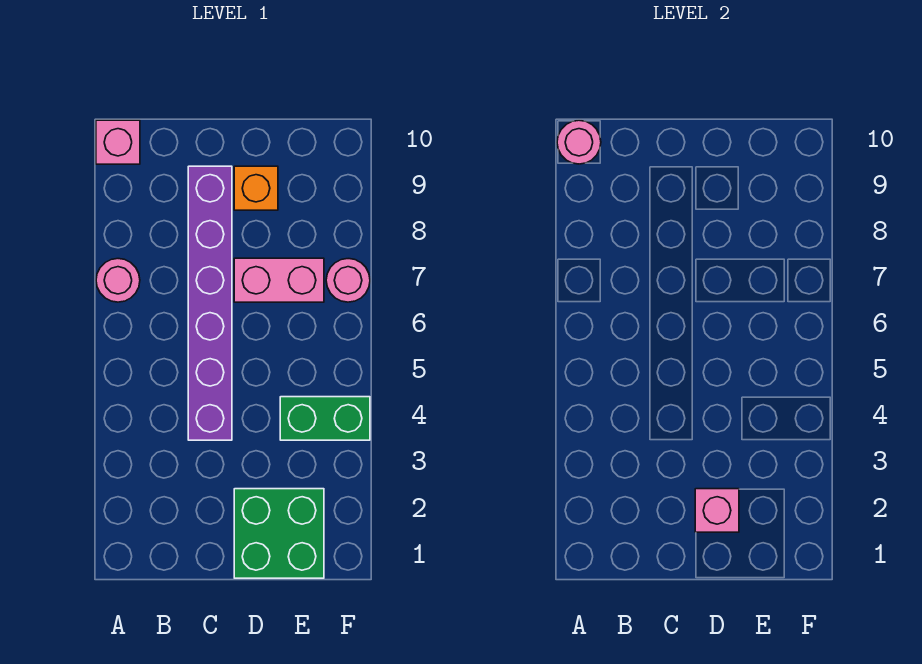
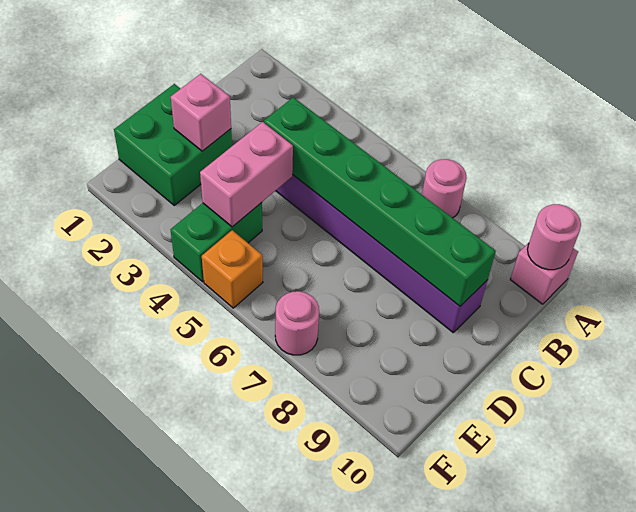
none -> green brick C4:C9 level 2
pink brick D7:E7 level 1 -> pink brick D4:E4 level 2
orange brick D9 level 1 -> orange brick F5 level 1

